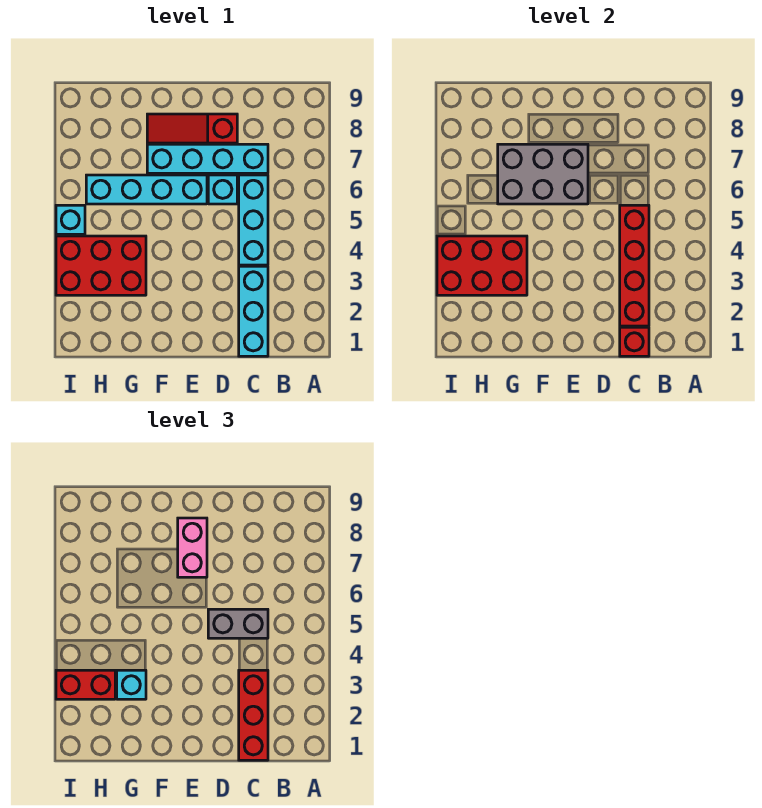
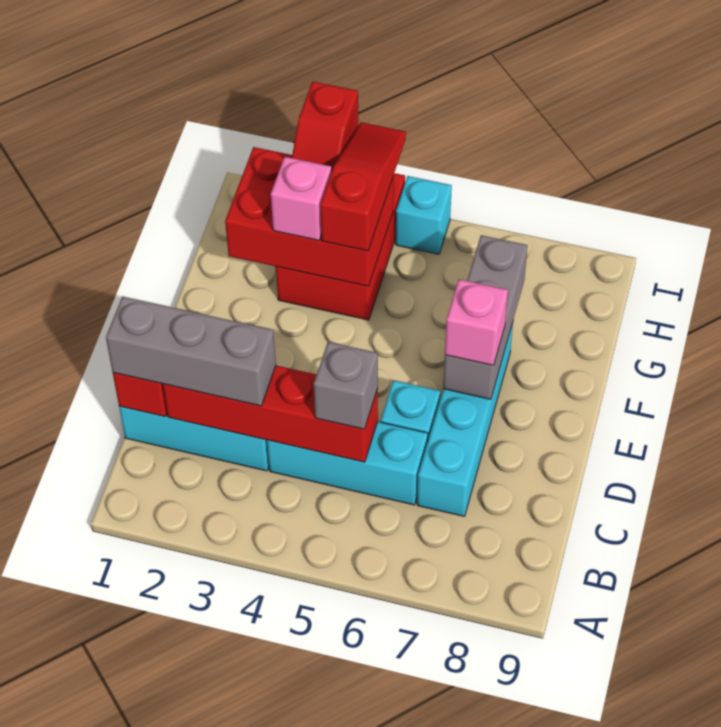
red brick C1:C3 level 3 -> grey brick C1:C3 level 3
grey brick C5:D5 level 3 -> grey brick C5 level 3
red slope D8:F8 level 1 top D -> red slope G4:I4 level 3 top G
cyan brick E6:H6 level 1 -> none
grey brick E6:G7 level 2 -> grey brick E7:G7 level 2
pink brick E7:E8 level 3 -> pink brick E7 level 3
red brick G3:I4 level 2 -> red brick G2:H4 level 2
cyan brick G3 level 3 -> pink brick G3 level 3
red brick H3:I3 level 3 -> red slope H3:I3 level 3 top I

